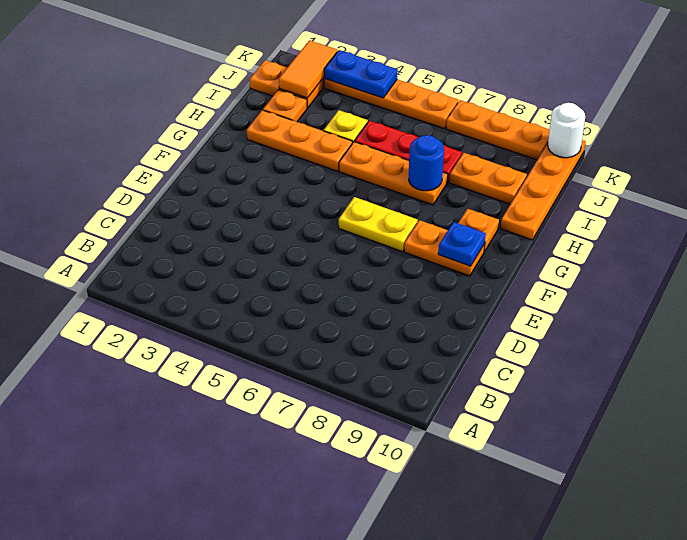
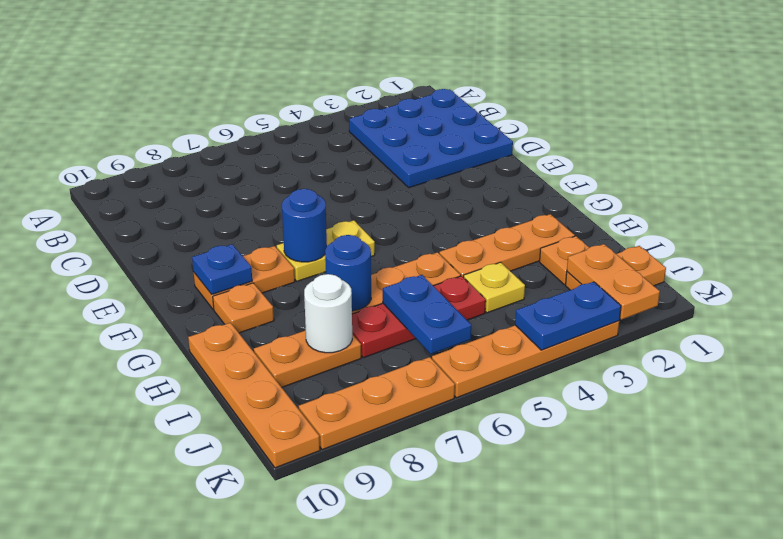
none -> blue plate B1:D3 level 1
none -> blue round brick F7 level 2
none -> blue plate I6:J6 level 2
orange tile J2:K2 level 2 -> orange plate J2:K2 level 2
white round brick K10 level 2 -> white round brick I8 level 2

